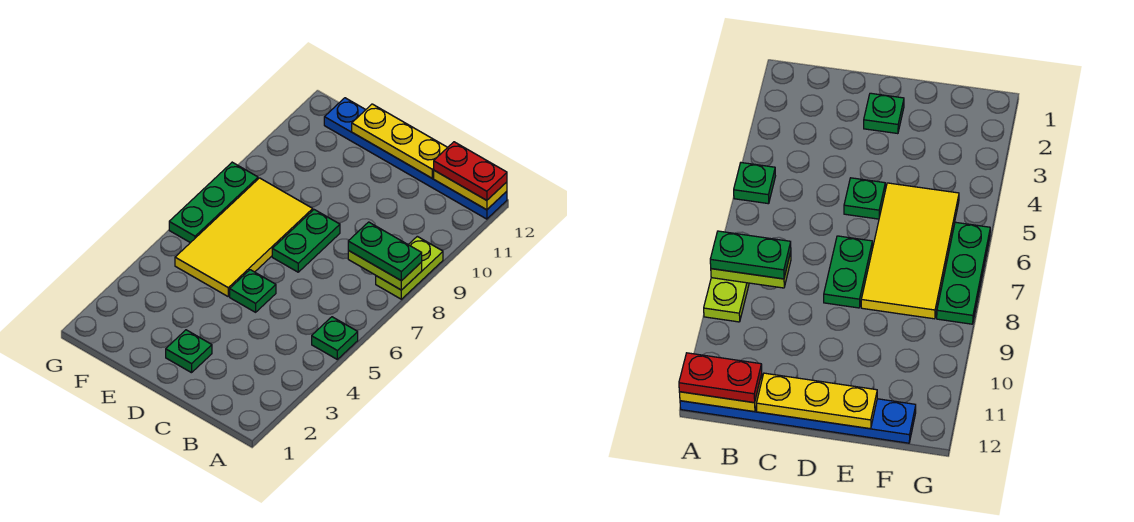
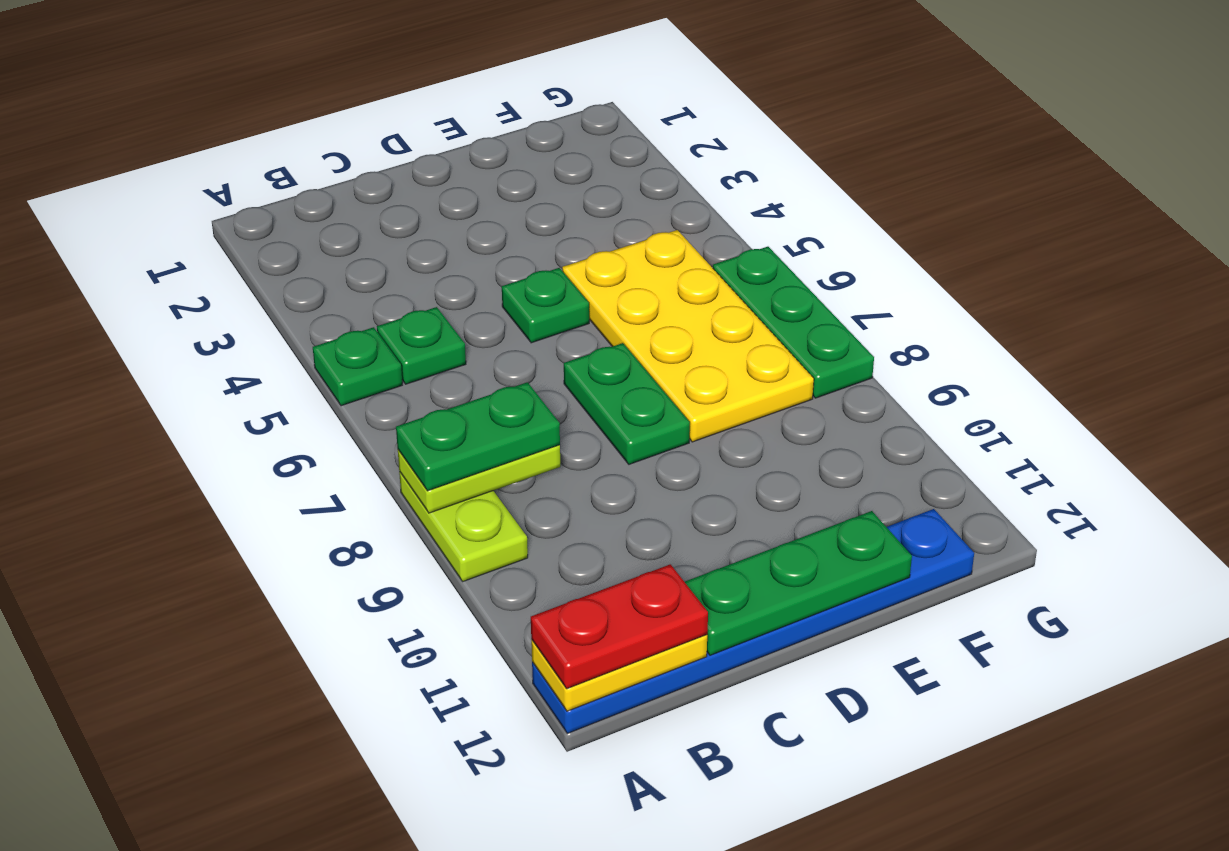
yellow plate C12:E12 level 2 -> green plate C12:E12 level 2
green plate D2 level 1 -> green plate B5 level 1
yellow tile E5:F8 level 1 -> yellow plate E5:F8 level 1

